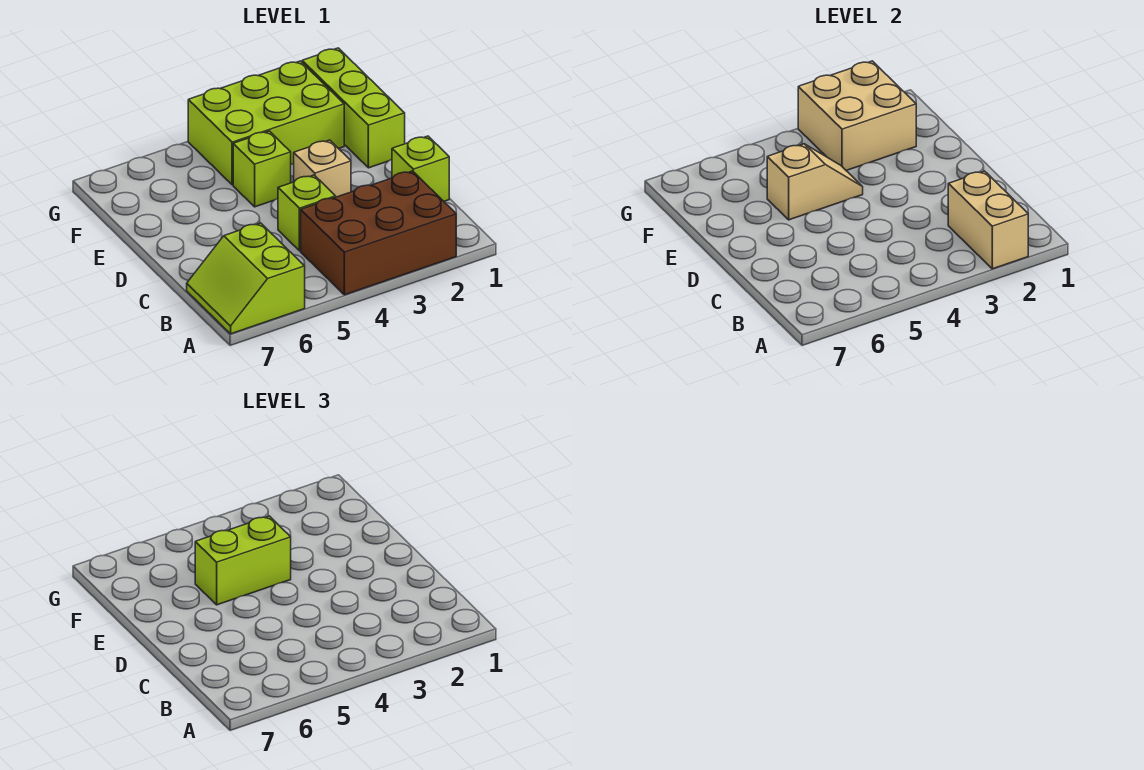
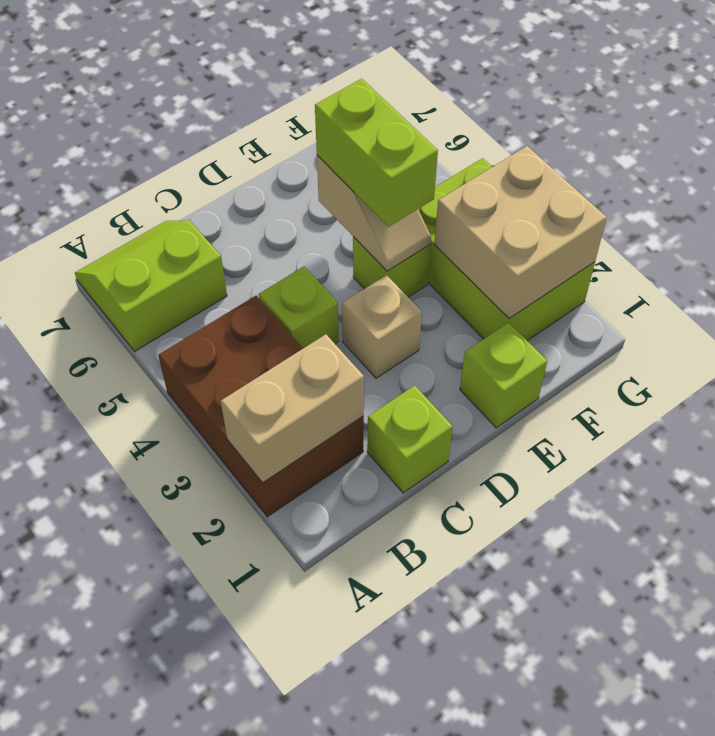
lime brick E1:G1 level 1 -> lime brick E1 level 1

